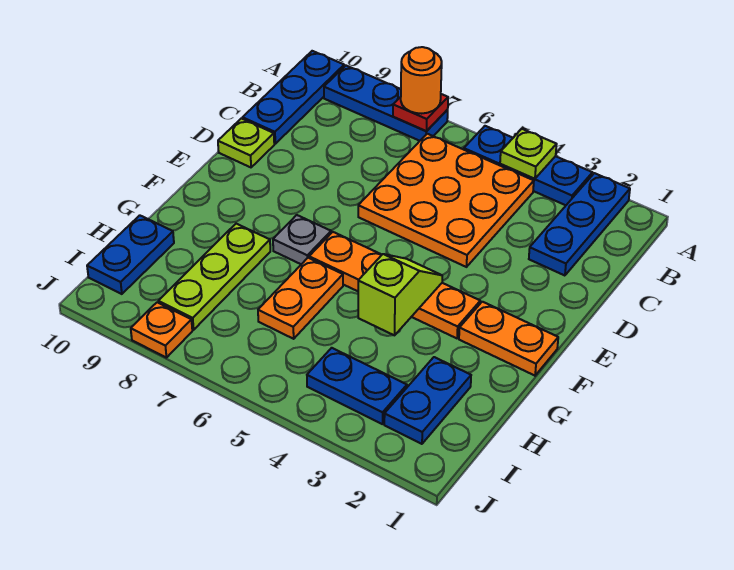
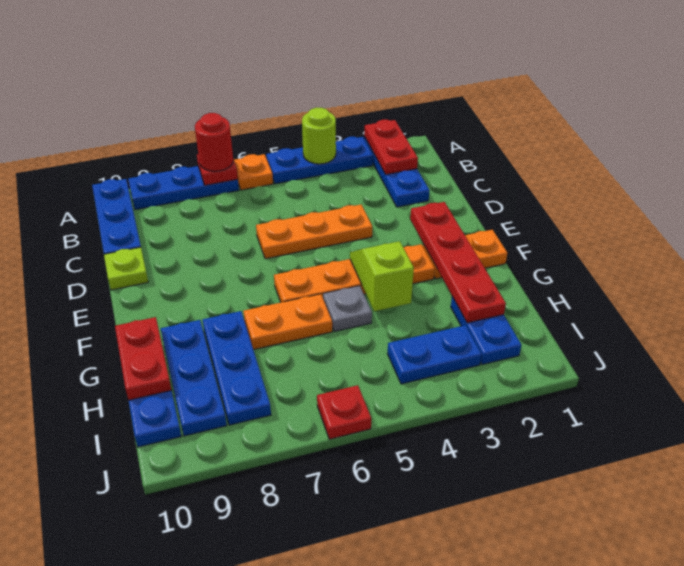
none -> red plate A2:B2 level 2
lime plate A4 level 2 -> lime round brick A4 level 2
orange round brick A7 level 3 -> red round brick A7 level 3
orange plate B4:D6 level 1 -> orange plate D4:D6 level 1
none -> red plate E2:H2 level 2
grey plate F7 level 1 -> grey plate G5 level 1
orange plate G6:H6 level 1 -> orange plate G6:G7 level 1
lime plate G8:I8 level 1 -> blue plate G8:I8 level 1
none -> blue plate G9:I9 level 1
none -> red plate G10:H10 level 2
none -> red plate J6 level 1
orange plate J8 level 1 -> orange plate A6 level 1

